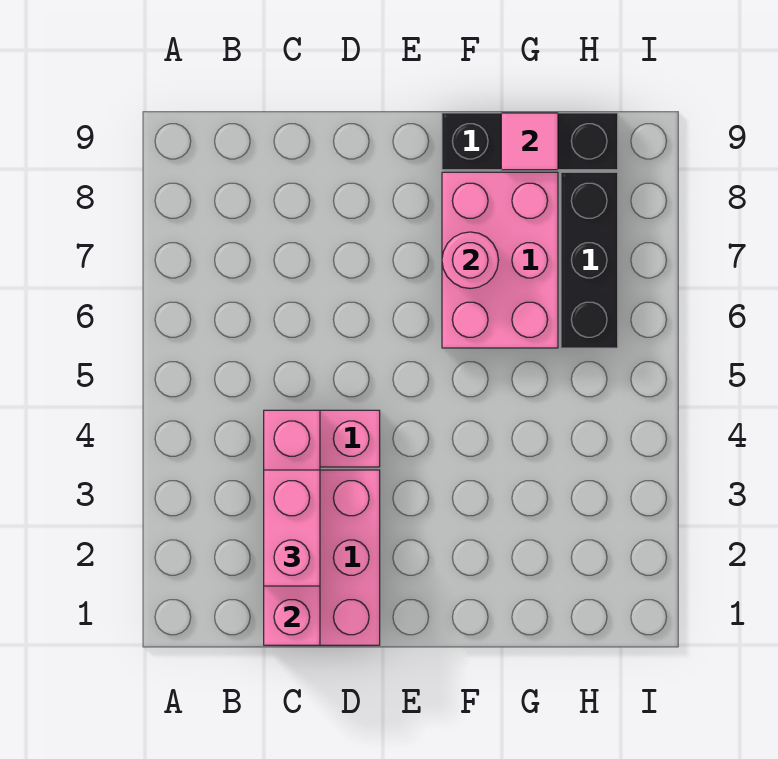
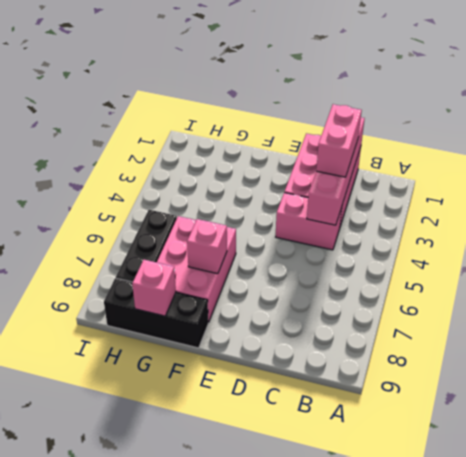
pink round brick F7 level 2 -> pink brick F7 level 2
pink tile G9 level 2 -> pink brick G9 level 2

